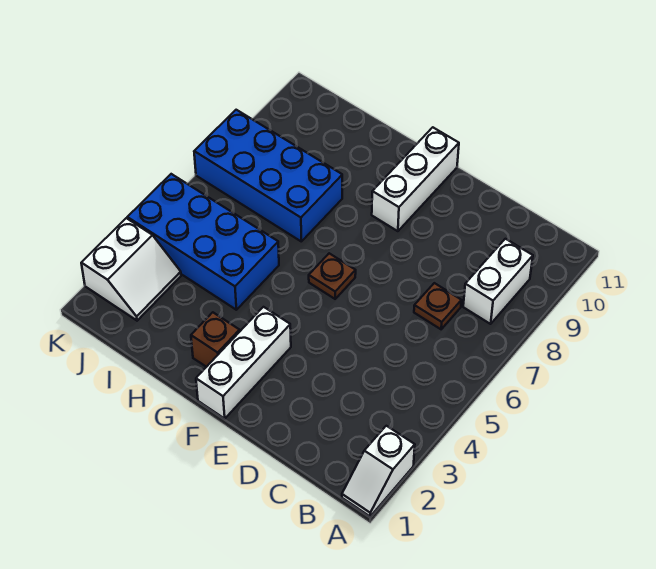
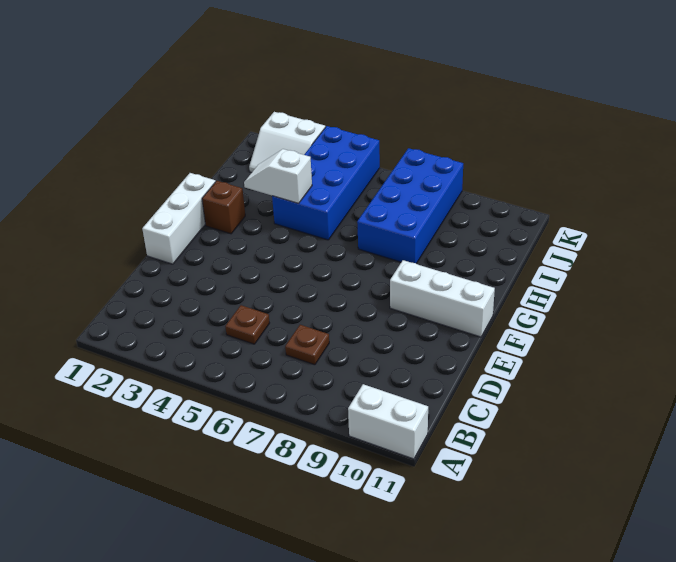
white slope A1:A2 level 1 top 2 -> white slope H3:H4 level 2 top 4
white brick B8:B9 level 1 -> white brick A10:A11 level 1
white brick F1:F3 level 1 -> white brick E1:G1 level 1
brown plate F6 level 1 -> brown plate C5 level 1

